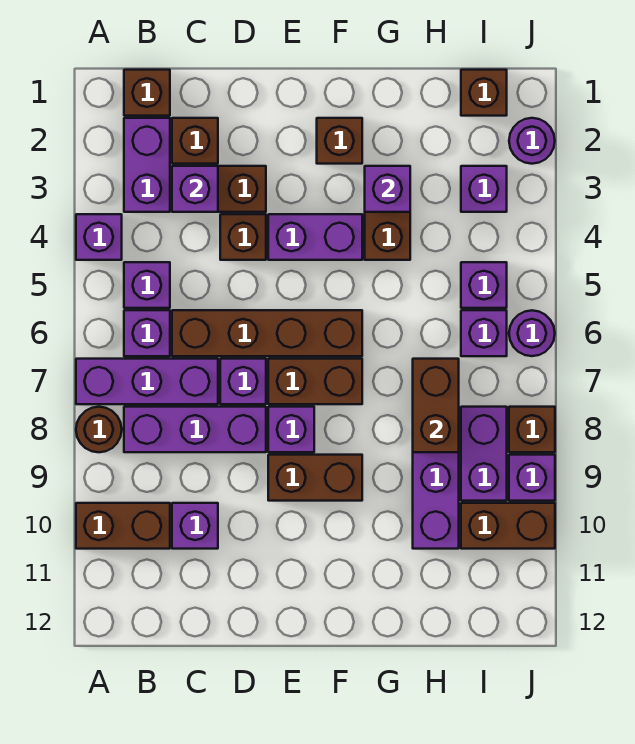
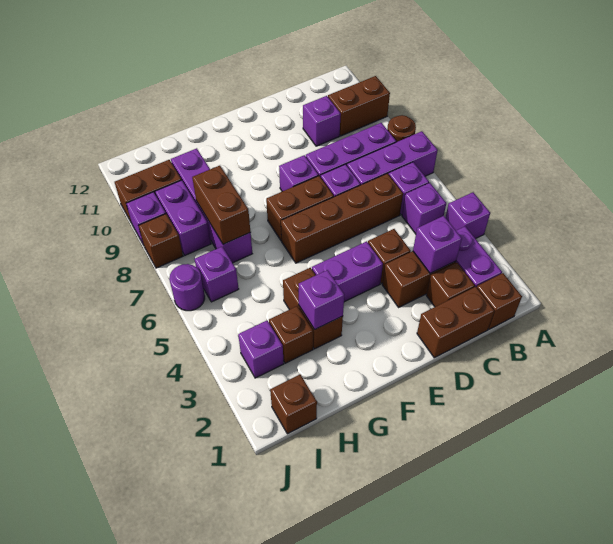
brown brick E9:F9 level 1 -> brown brick C1:D1 level 1
brown brick F2 level 1 -> brown brick H3 level 1
purple brick I5 level 1 -> none
purple round brick J2 level 1 -> none

